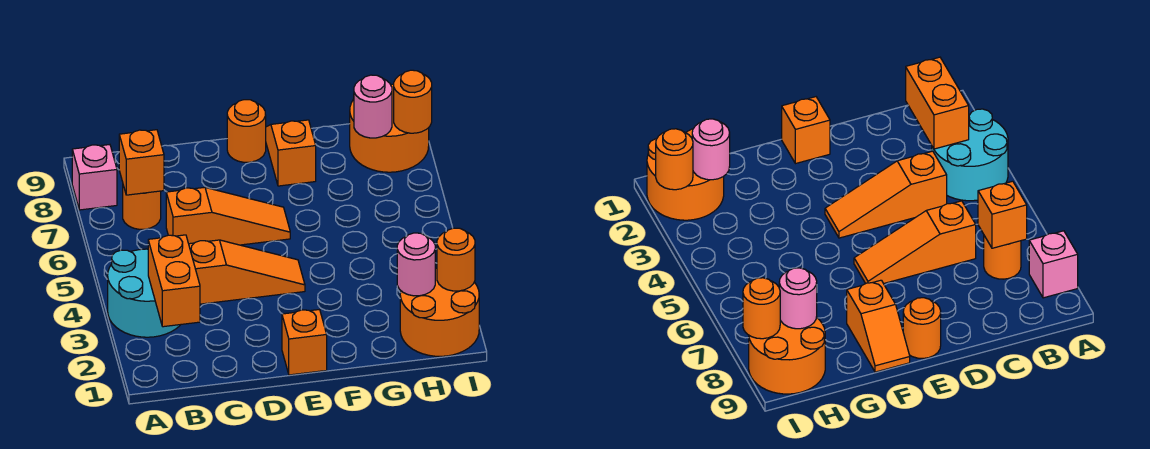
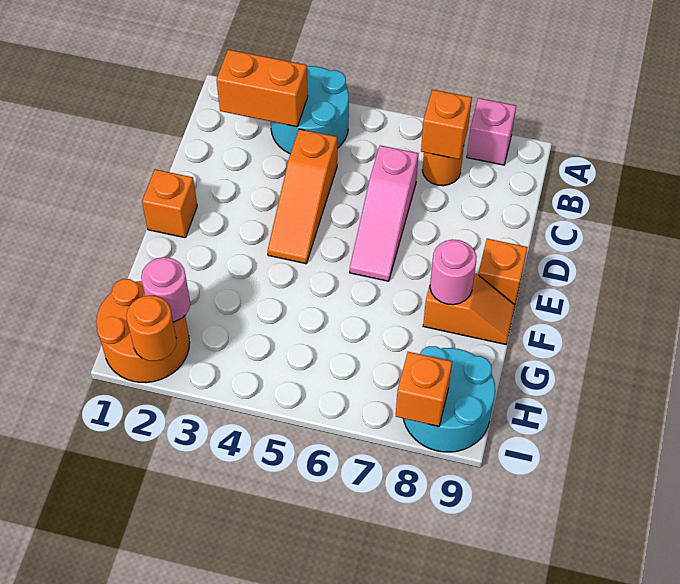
orange slope C6:E6 level 1 top C -> pink slope C6:E6 level 1 top C
orange round brick E9 level 1 -> orange brick E9 level 1
orange round brick H8:I9 level 1 -> cyan round brick H8:I9 level 1
pink round brick H8 level 2 -> pink round brick F8 level 2
orange round brick I8 level 2 -> orange brick I8 level 2

